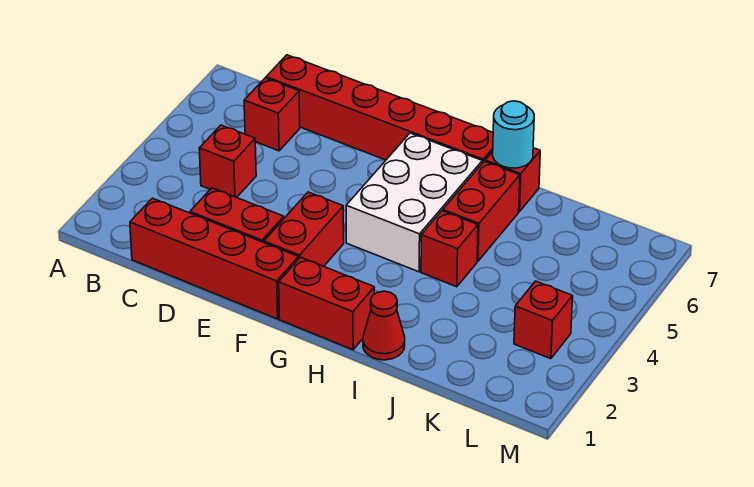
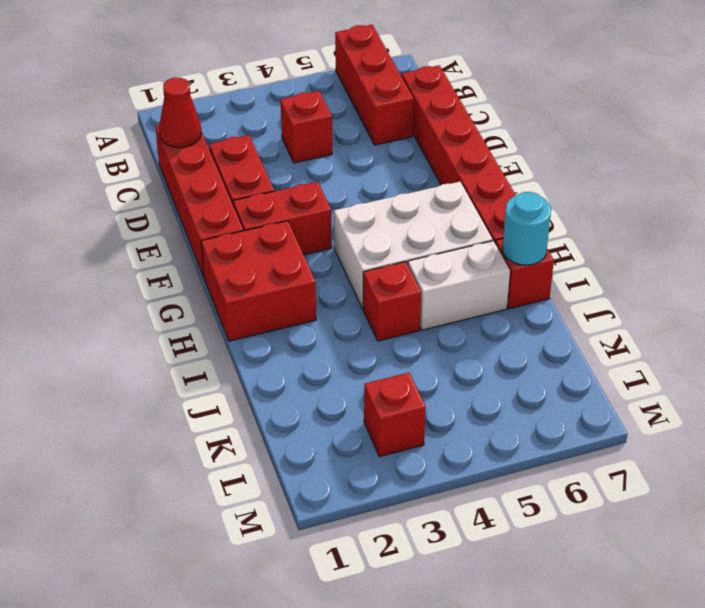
red brick C6 level 1 -> red brick A6:C6 level 1
red brick G1:H1 level 1 -> red brick G1:H2 level 1
red cone I1 level 1 -> red cone C1 level 2
red brick I5:I6 level 1 -> white brick I5:I6 level 1

